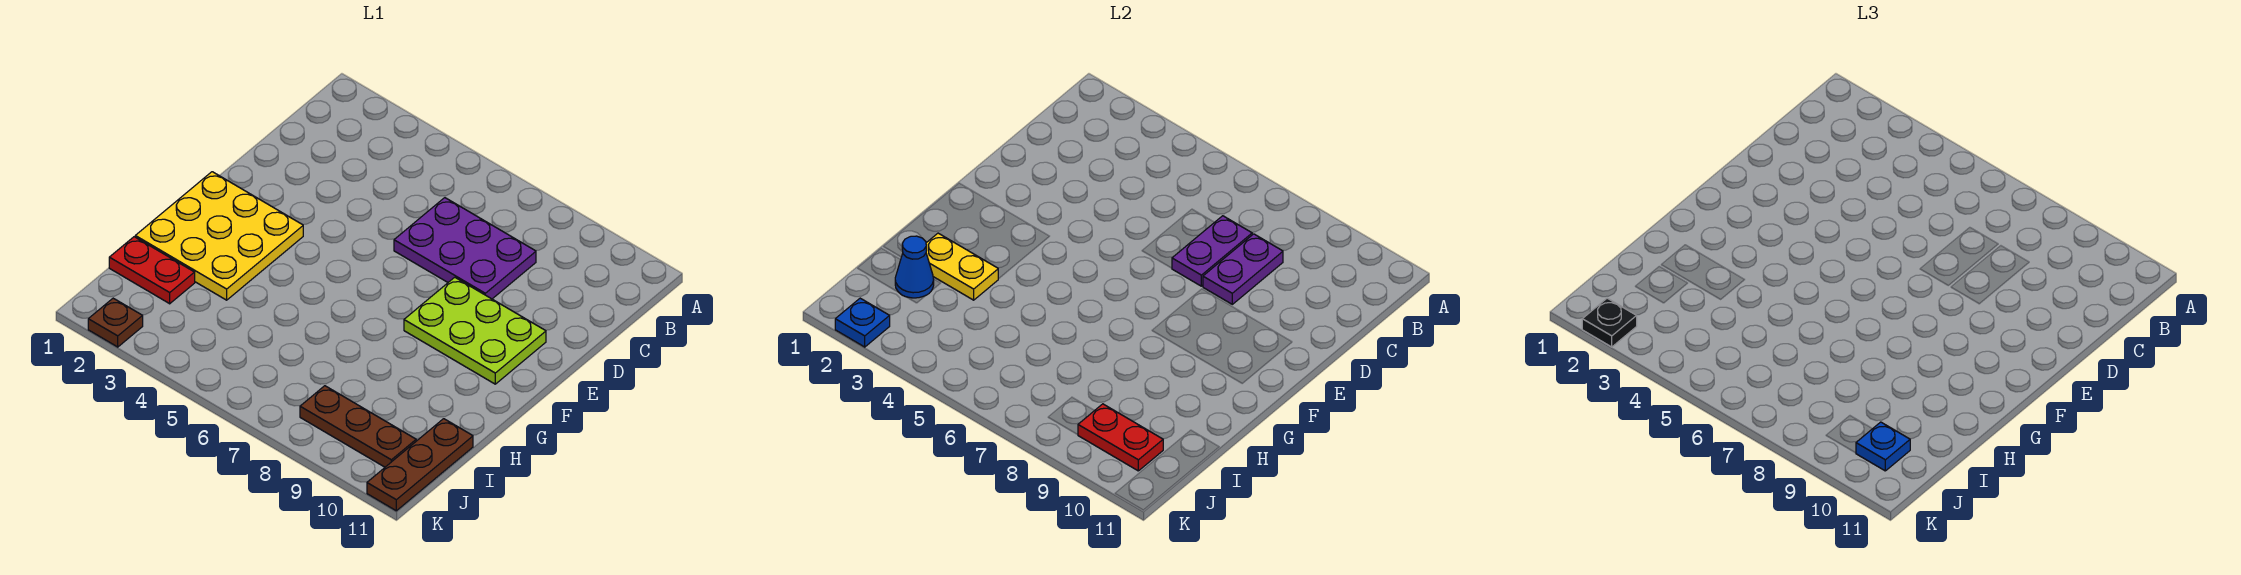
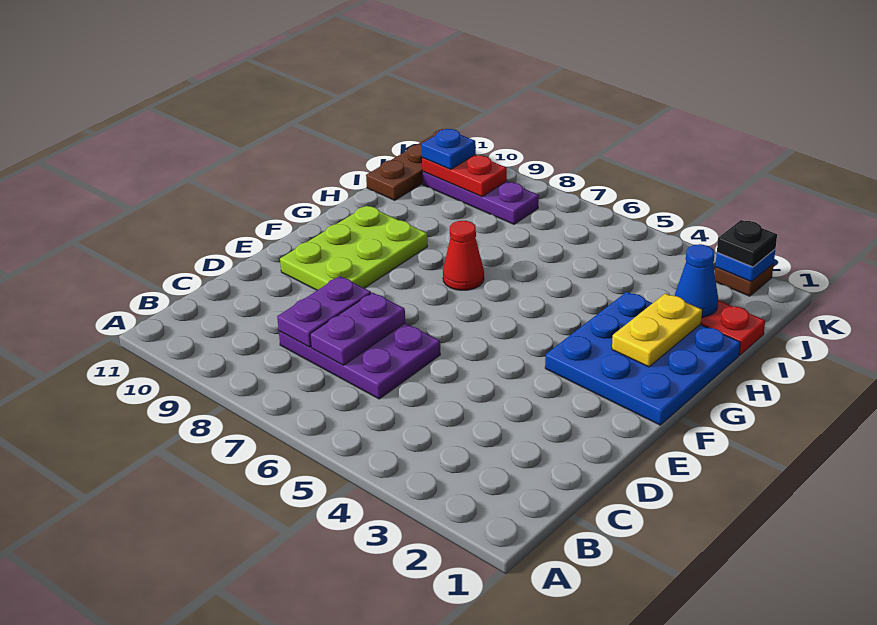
lime plate E8:F10 level 1 -> lime plate E9:G10 level 1
yellow plate F1:H3 level 1 -> blue plate F1:H3 level 1
none -> red cone G7 level 1
yellow plate H2:H3 level 2 -> yellow plate G2:H2 level 2
brown plate J8:J10 level 1 -> purple plate J8:J10 level 1

